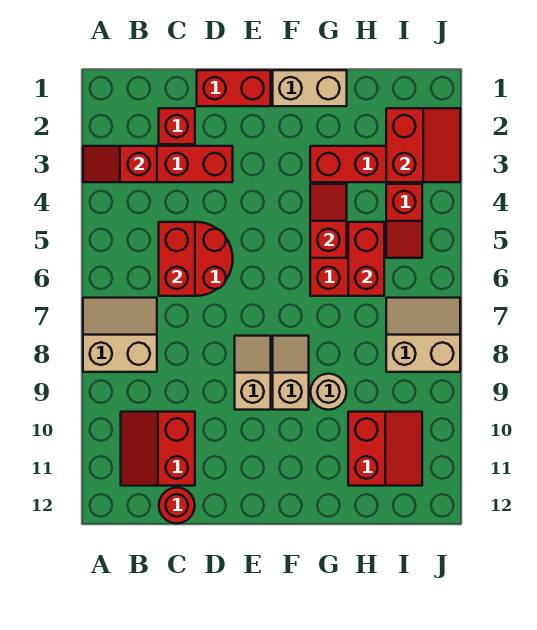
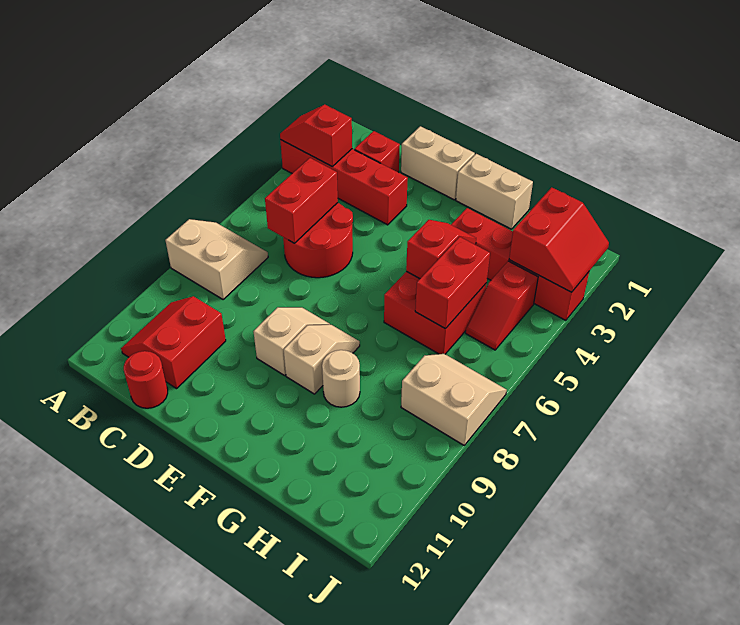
red brick D1:E1 level 1 -> tan brick D1:E1 level 1
red slope H10:I11 level 1 top H -> none

